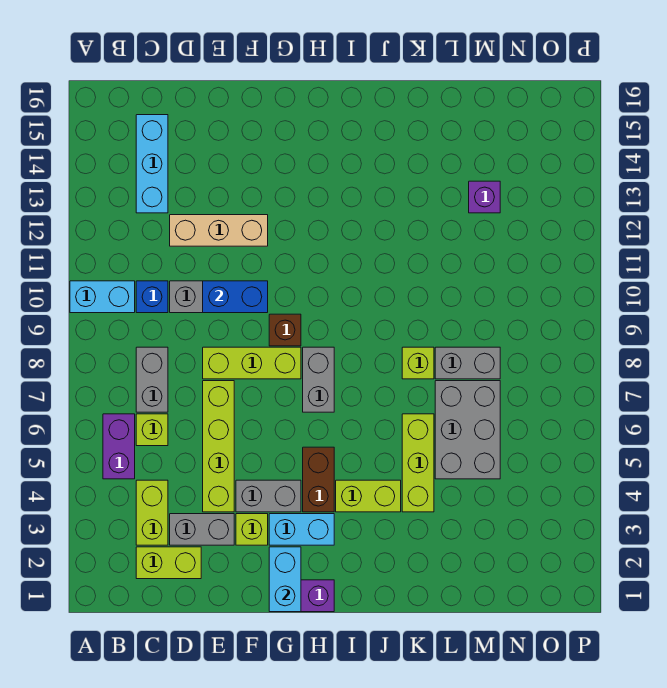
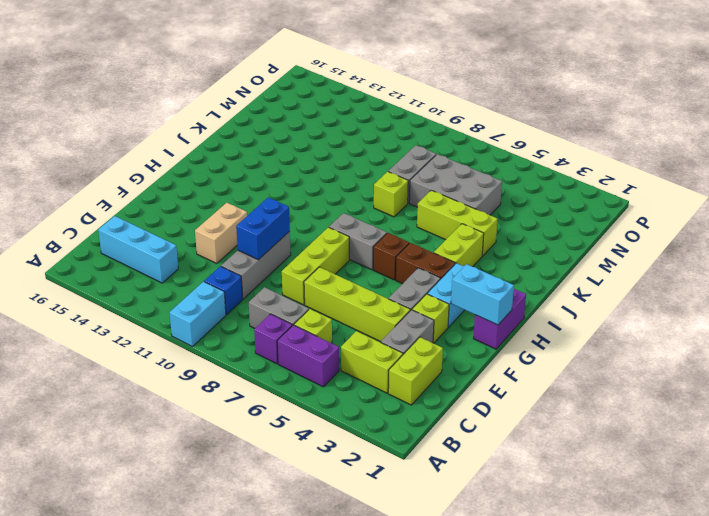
tan brick D12:F12 level 1 -> tan brick E12:F12 level 1
brown brick G9 level 1 -> brown brick H6 level 1
purple brick M13 level 1 -> purple brick B7 level 1

